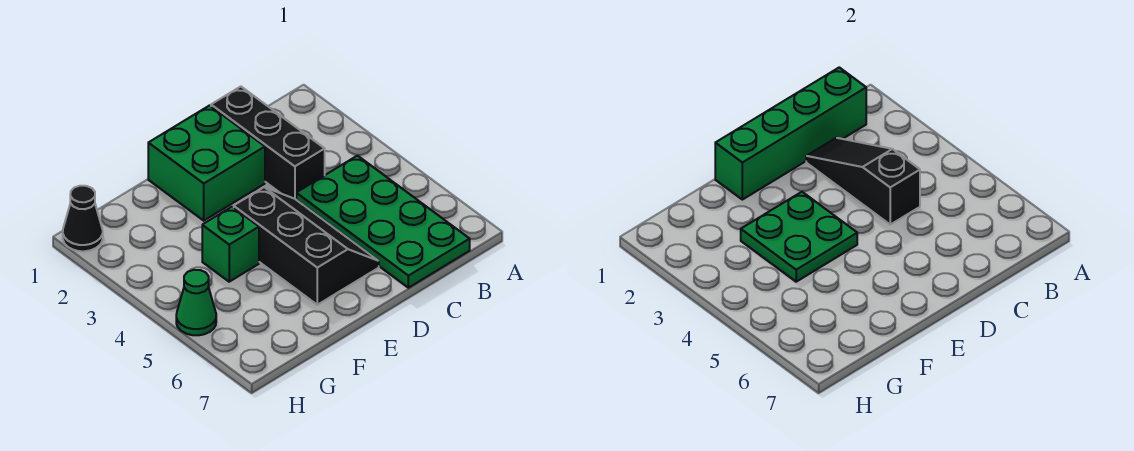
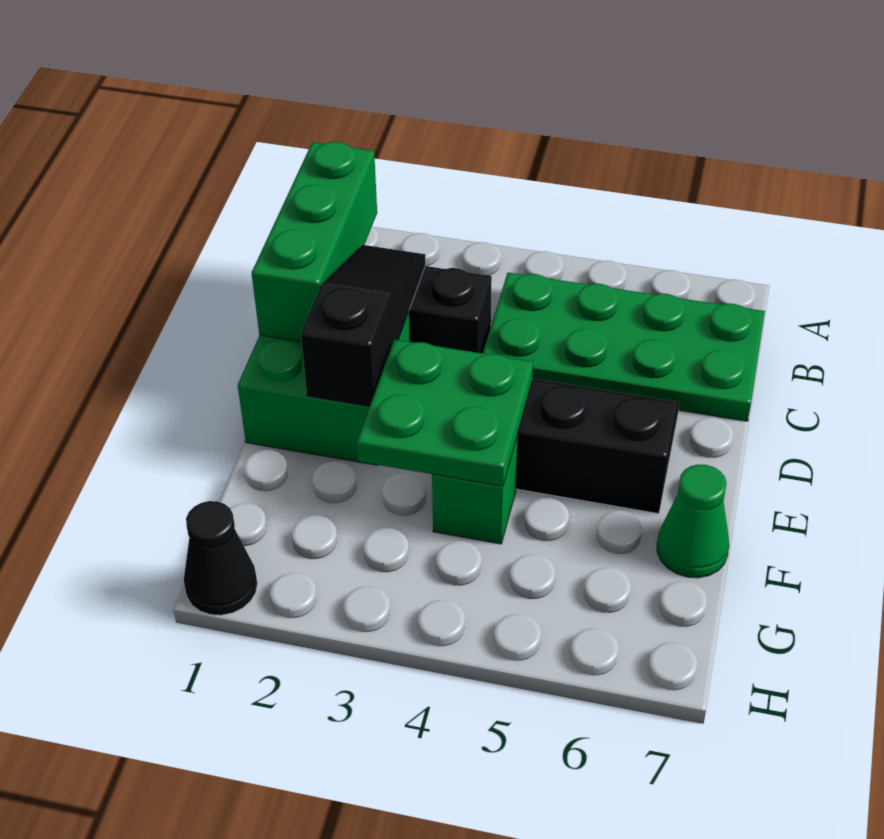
green brick B1:E1 level 2 -> green brick B1:D1 level 2
black slope C2:C4 level 2 top 4 -> black slope C2:E2 level 2 top E
green cone H5 level 1 -> green cone F7 level 1

